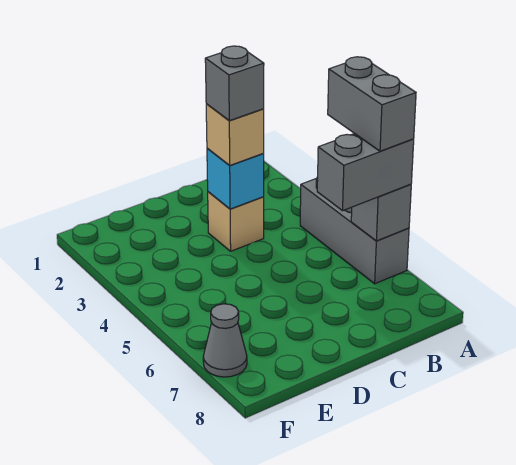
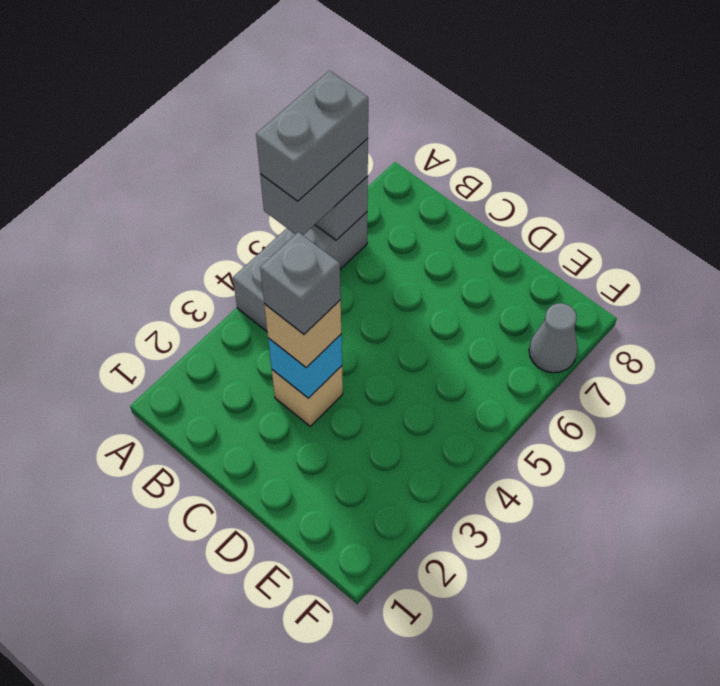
grey brick A6:B6 level 3 -> grey brick A5:A6 level 3

